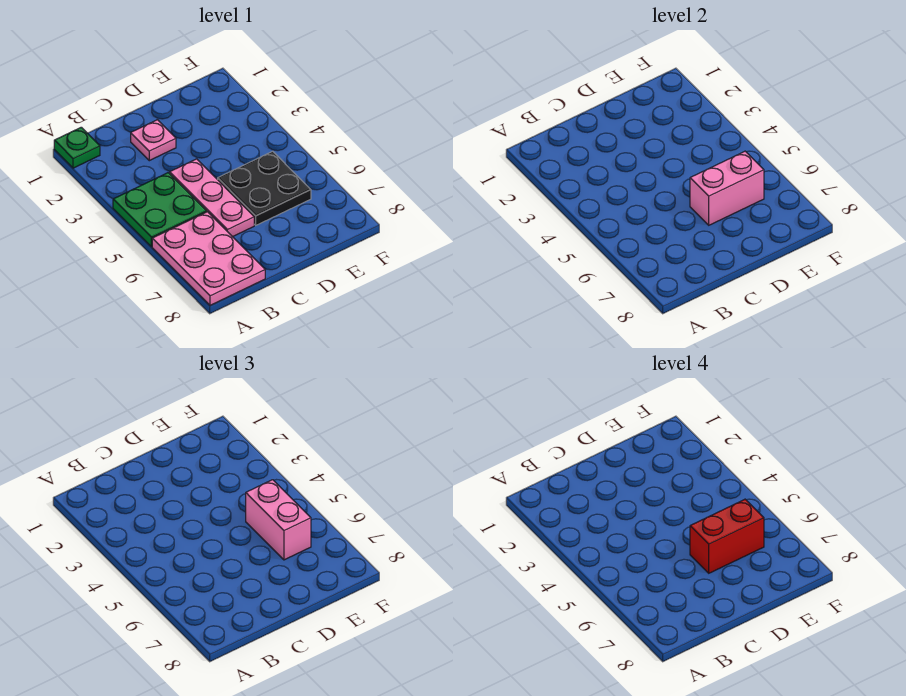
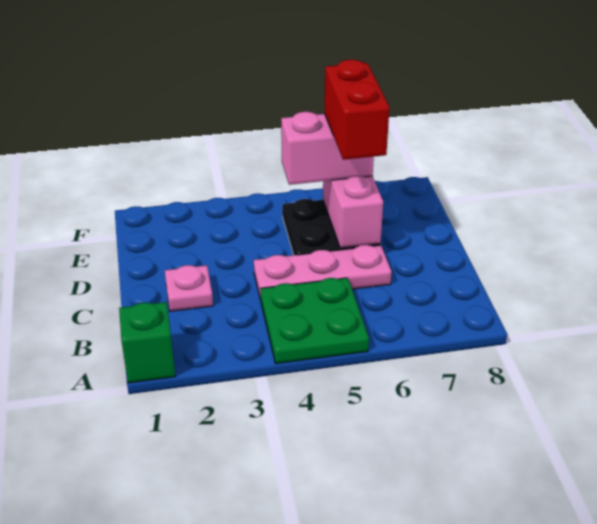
green plate A1 level 1 -> green brick A1 level 1
pink plate A6:B8 level 1 -> none

